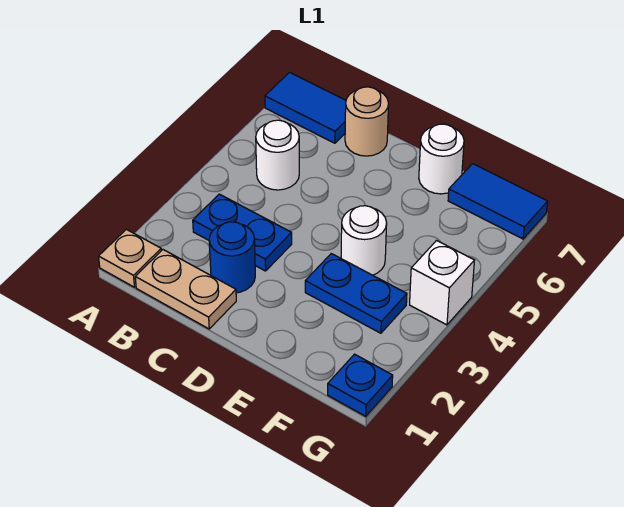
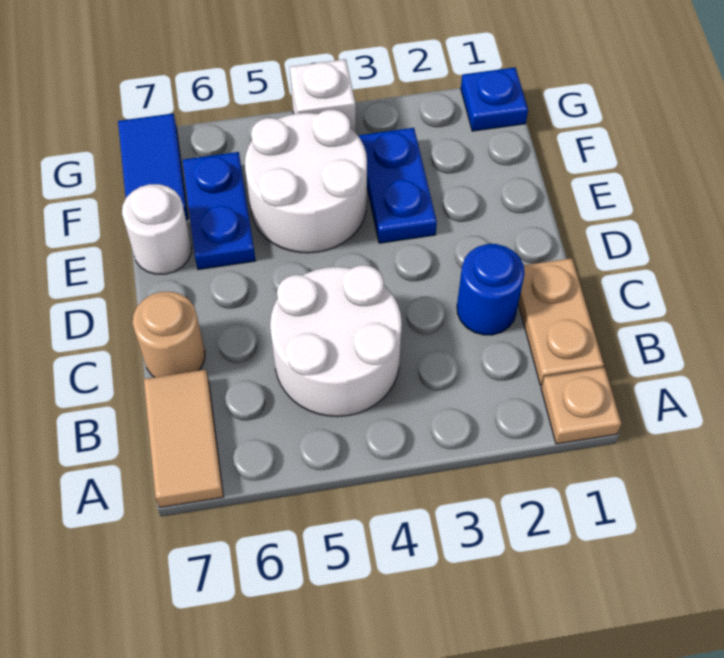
blue tile A7:B7 level 1 -> tan tile A7:B7 level 1
blue plate B3:C3 level 1 -> blue plate E6:F6 level 1
white round brick B5 level 1 -> white round brick B4:C5 level 1
white round brick E4 level 1 -> white round brick E4:F5 level 1

